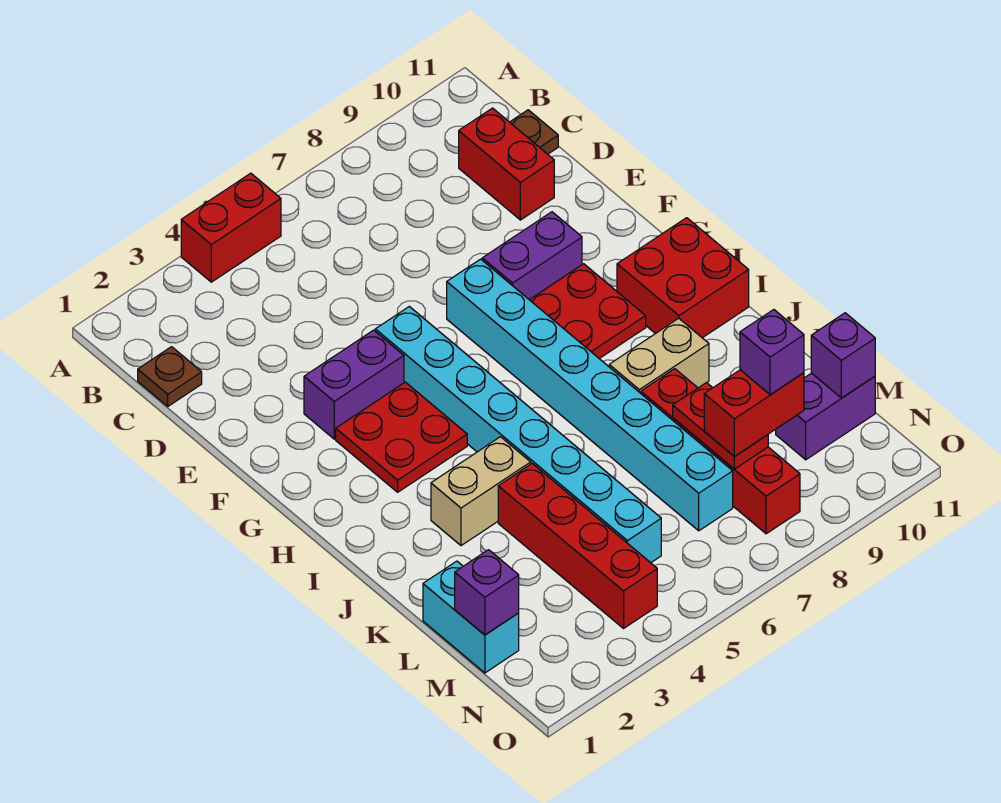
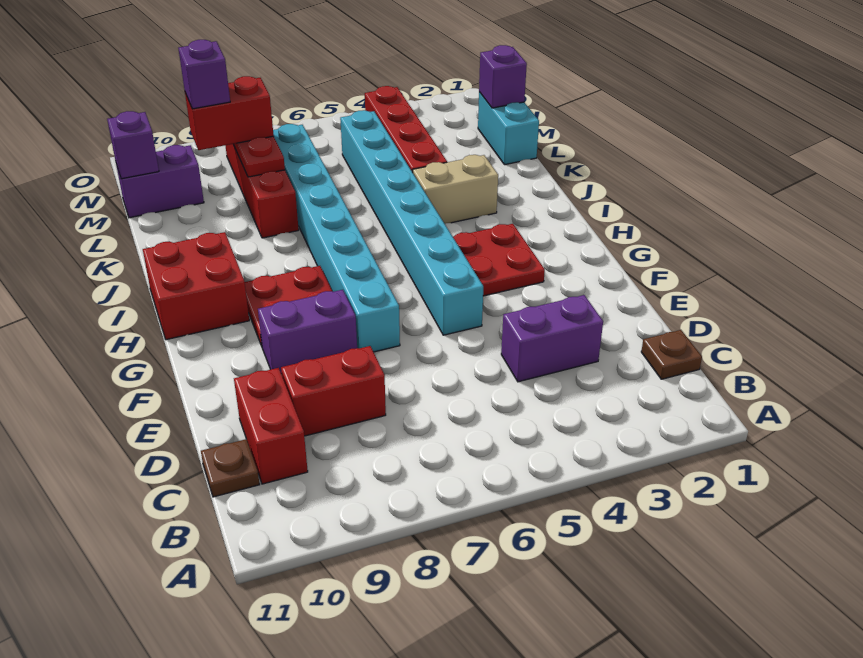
red brick A4:A5 level 1 -> red brick D8:D9 level 1
purple brick F3:F4 level 1 -> purple brick D3:D4 level 1
tan brick J8:J9 level 1 -> none

